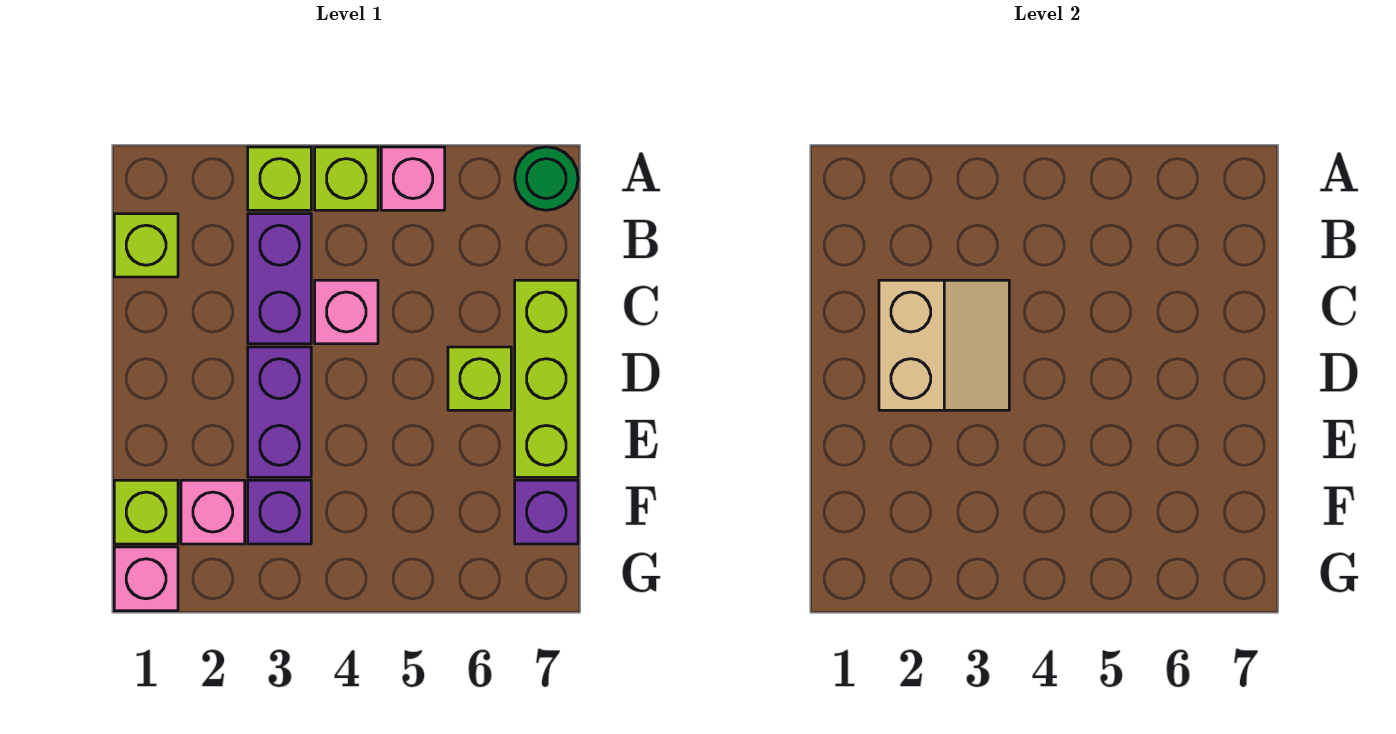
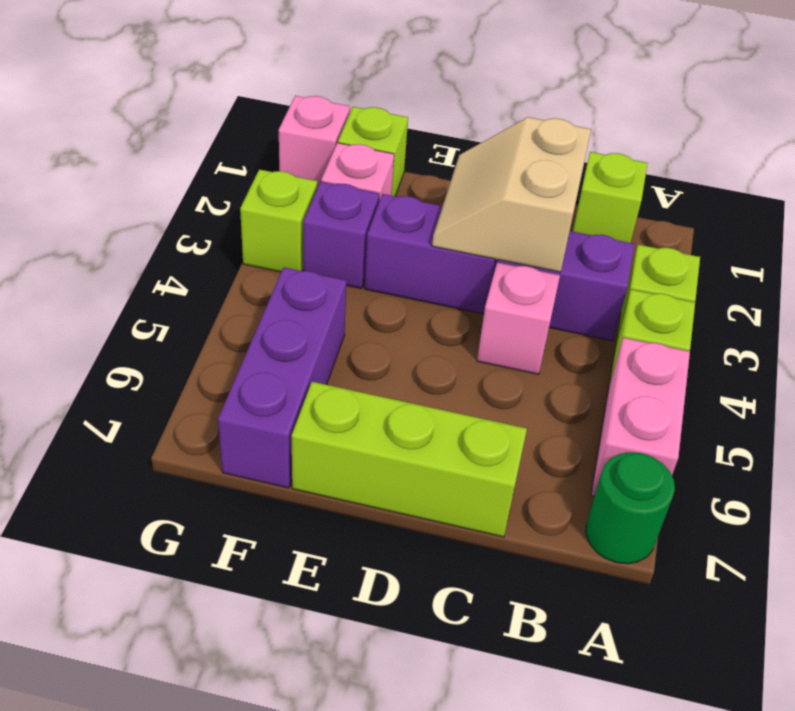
pink brick A5 level 1 -> pink brick A5:A6 level 1
tan slope C2:D3 level 2 top 2 -> tan slope C2:D3 level 2 top C
lime brick D6 level 1 -> lime brick G3 level 1
purple brick F7 level 1 -> purple brick F5:F7 level 1

